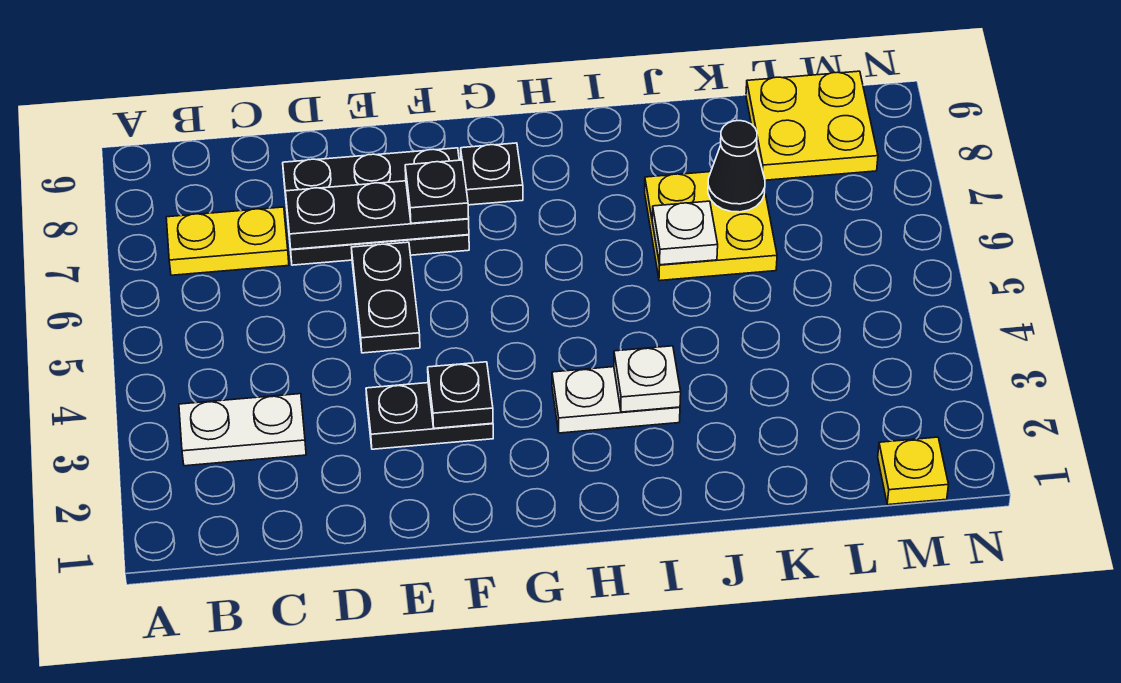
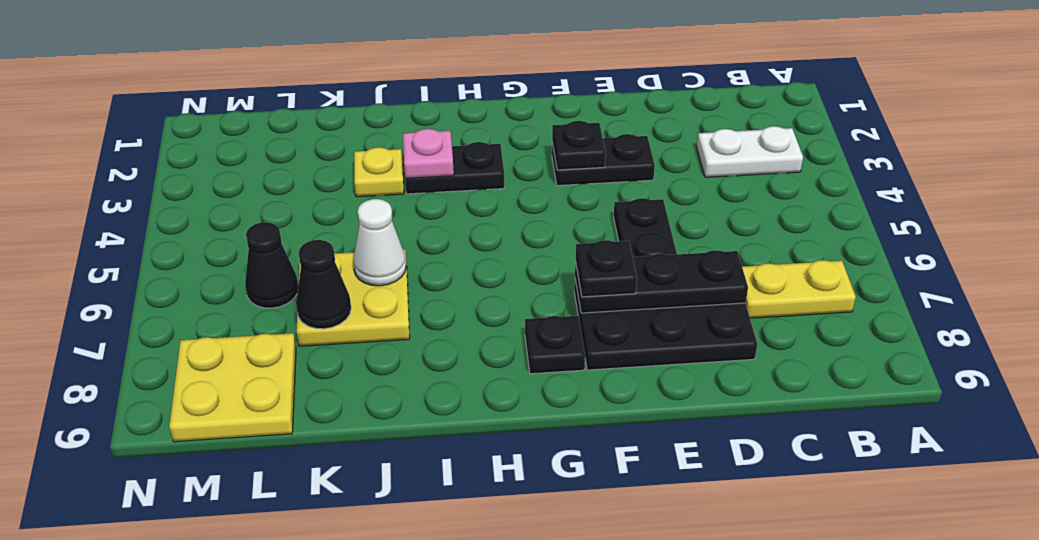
white plate H3:I3 level 1 -> black plate H3:I3 level 1
white plate I3 level 2 -> pink plate I3 level 2
white plate J6 level 2 -> white cone J6 level 2
none -> black cone L6 level 1
yellow plate M1 level 1 -> yellow plate J3 level 1

